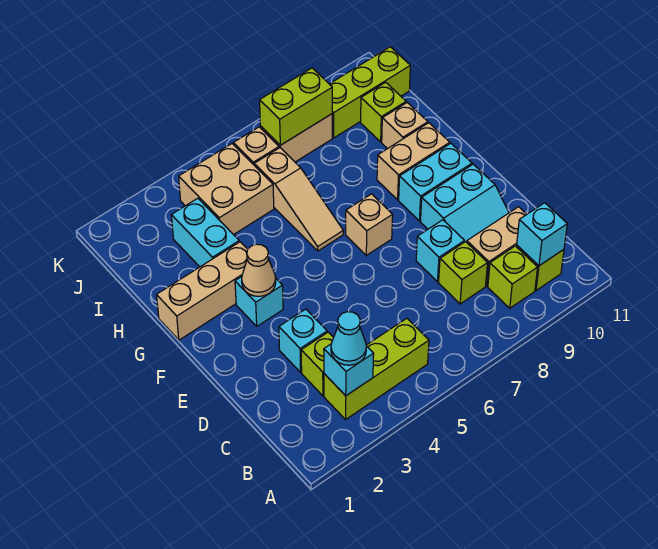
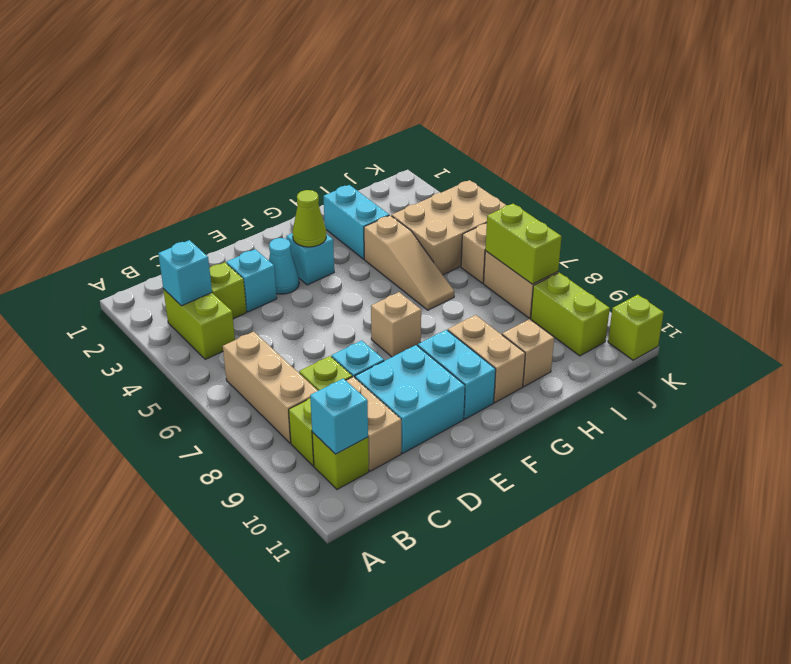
lime brick B3:B5 level 1 -> lime brick B3:B4 level 1
cyan cone B3 level 3 -> cyan cone E3 level 1
cyan slope D9:E10 level 1 top E -> cyan brick D9:E10 level 1
tan cone F3 level 2 -> lime cone F3 level 2
tan brick G1:G3 level 1 -> tan brick B6:B8 level 1
tan slope G6:I6 level 1 top I -> tan slope H4:H6 level 1 top 4
cyan brick H3:I3 level 1 -> cyan brick H2:H3 level 1
tan brick I4:J5 level 1 -> tan brick I4:K5 level 1
lime brick I10 level 1 -> lime brick K11 level 1
lime brick J9:J11 level 1 -> lime brick J9:J10 level 1

